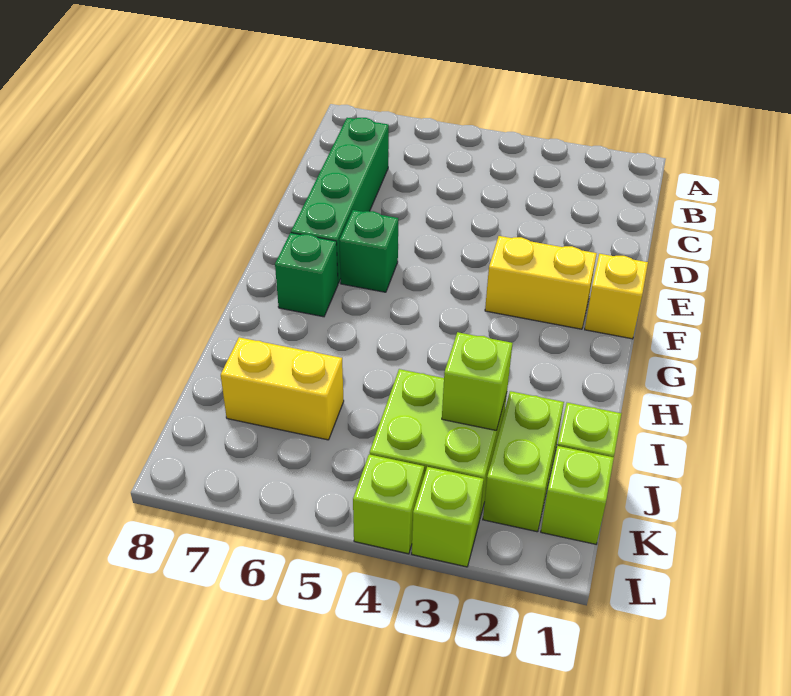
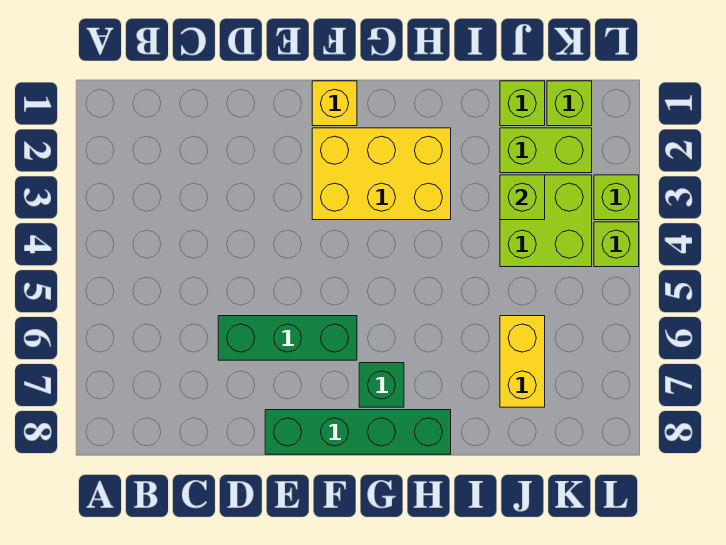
green brick C7:F7 level 1 -> green brick E8:H8 level 1
yellow brick F2:F3 level 1 -> yellow brick F2:H3 level 1
green brick F6 level 1 -> green brick D6:F6 level 1

